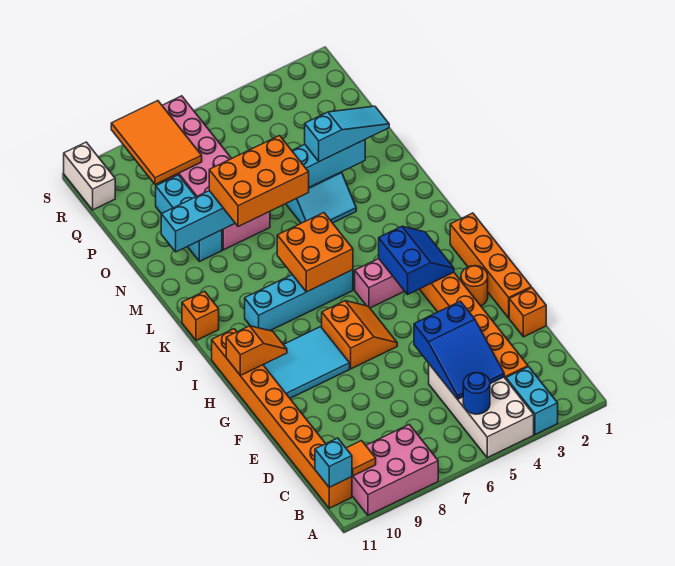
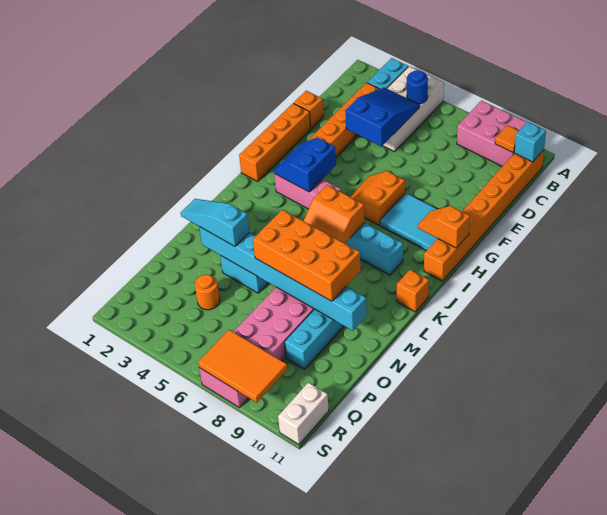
orange round brick G2 level 1 -> orange round brick P4 level 1
orange brick J6:K7 level 2 -> orange slope J6:K7 level 2 top J
orange brick M6:N8 level 3 -> orange brick M6:N9 level 3
orange tile Q8:S9 level 2 -> orange tile R7:S9 level 2

